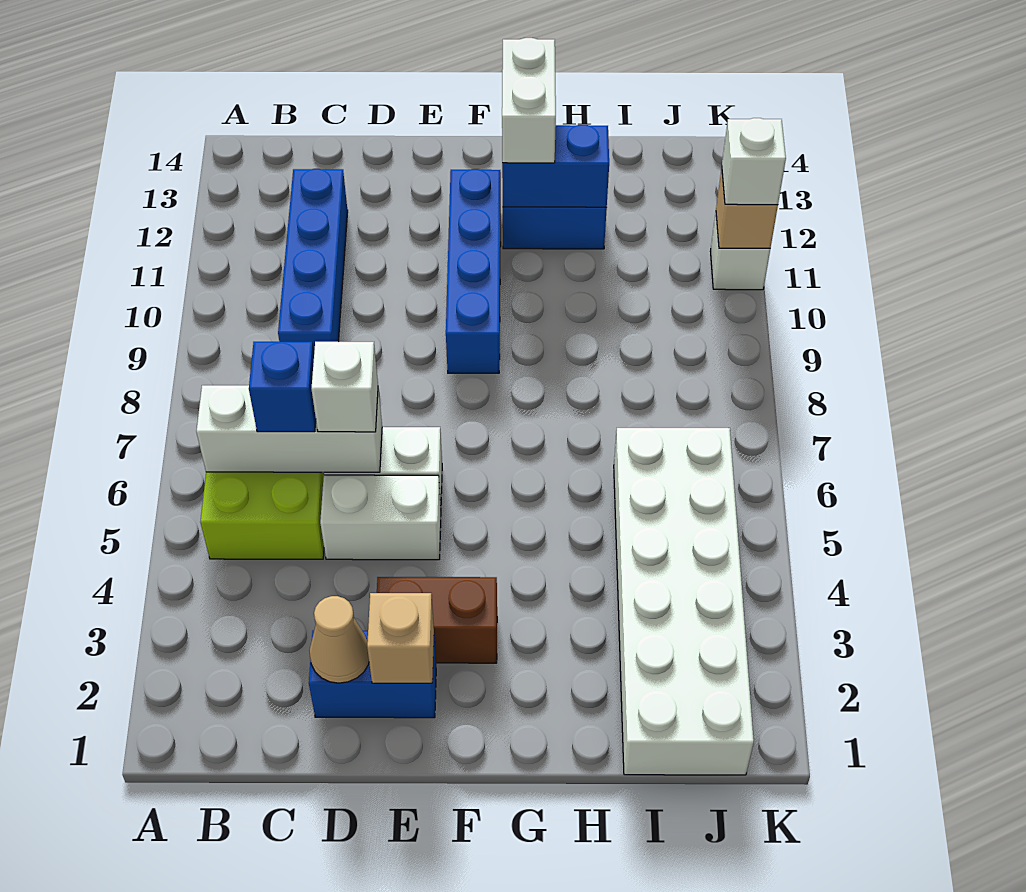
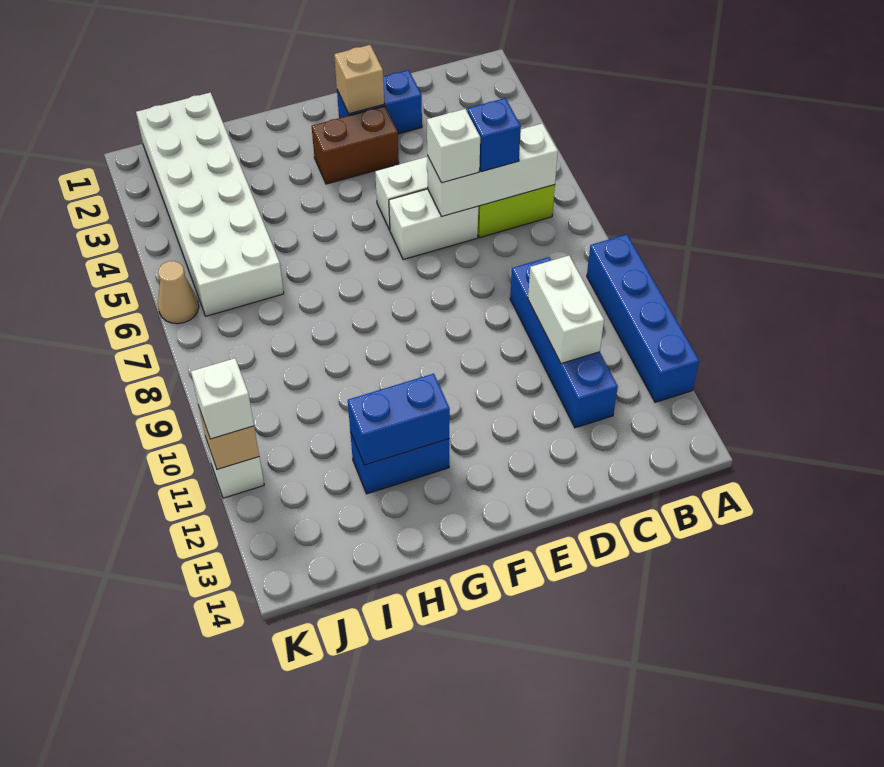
tan cone D2 level 2 -> tan cone K6 level 1
blue brick F9:F12 level 1 -> blue brick A9:A12 level 1
white brick G12:G13 level 3 -> white brick C10:C11 level 2

